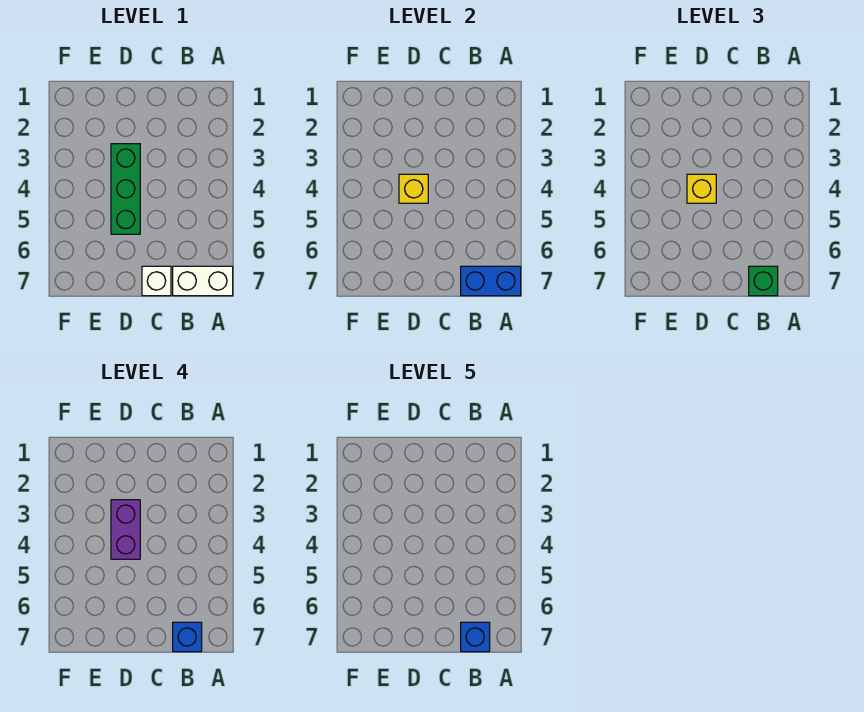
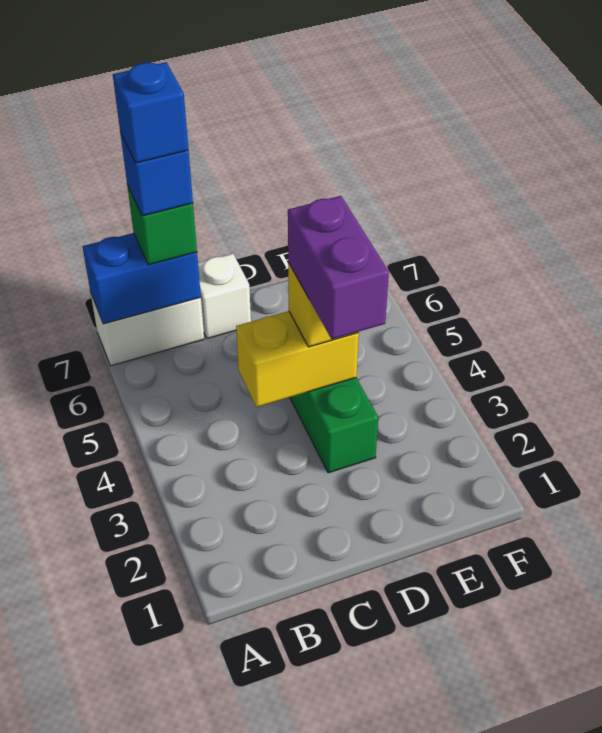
yellow brick D4 level 2 -> yellow brick C4:D4 level 2

